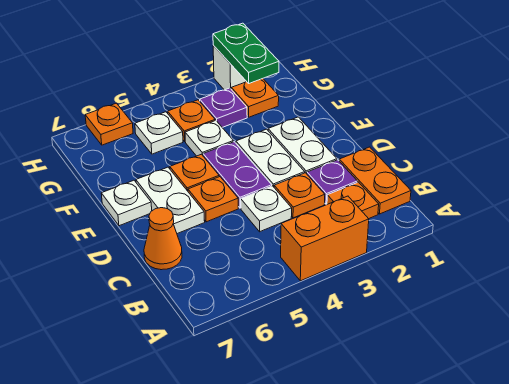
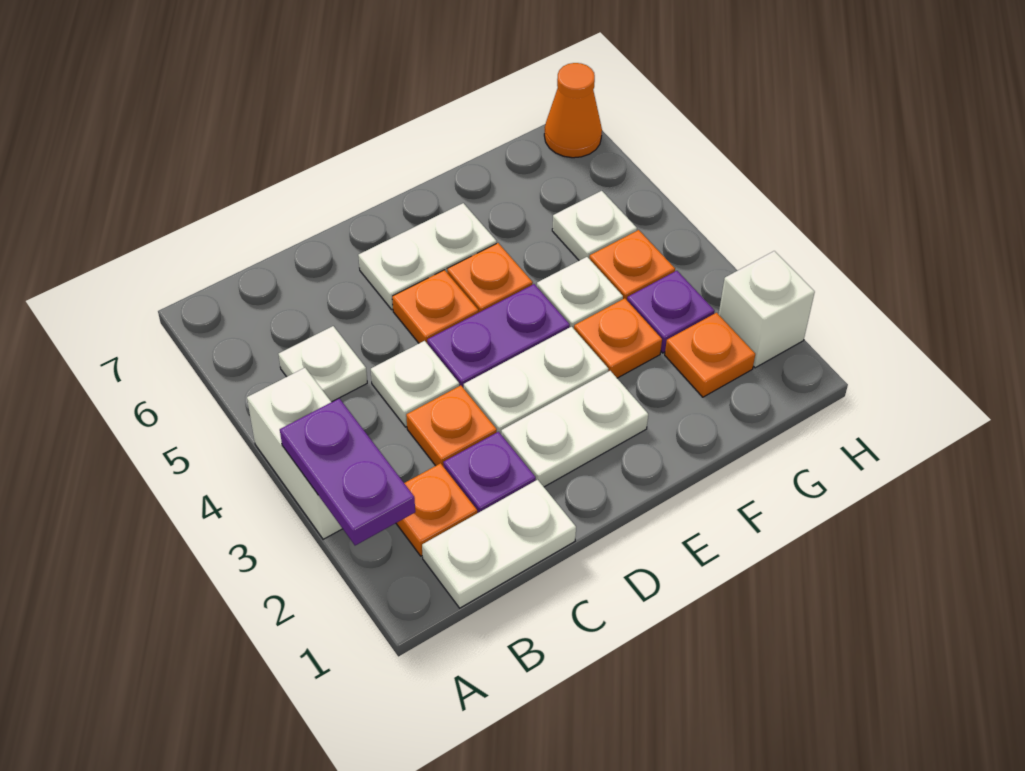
none -> purple plate A2:A3 level 2
orange brick A3:A4 level 1 -> white brick A3:A4 level 1
orange plate B1:C1 level 1 -> white plate B1:C1 level 1
orange cone C7 level 1 -> orange cone H7 level 1
white plate E7 level 1 -> white plate B5 level 1
green plate G2:H2 level 2 -> none
orange plate H6 level 1 -> orange plate F3 level 1

